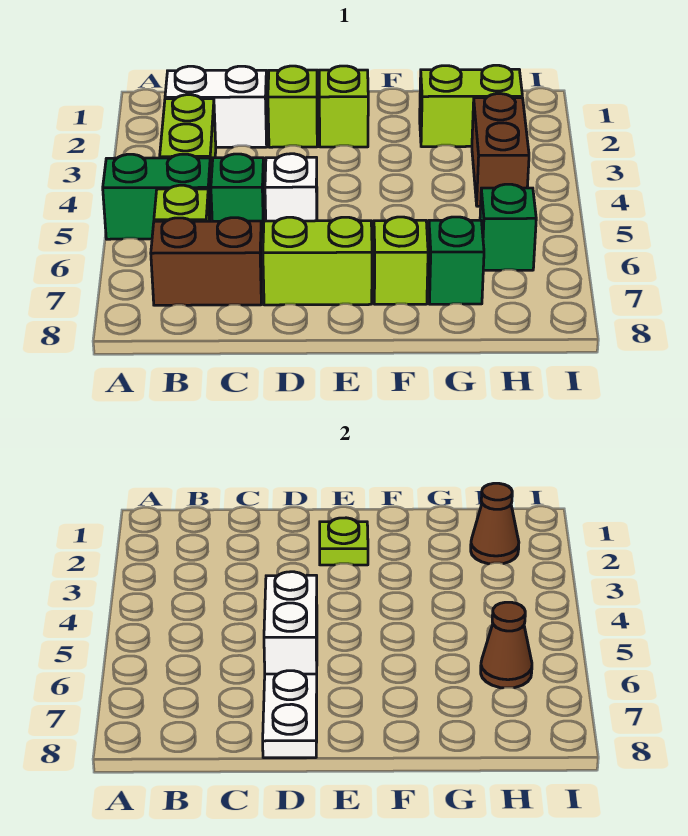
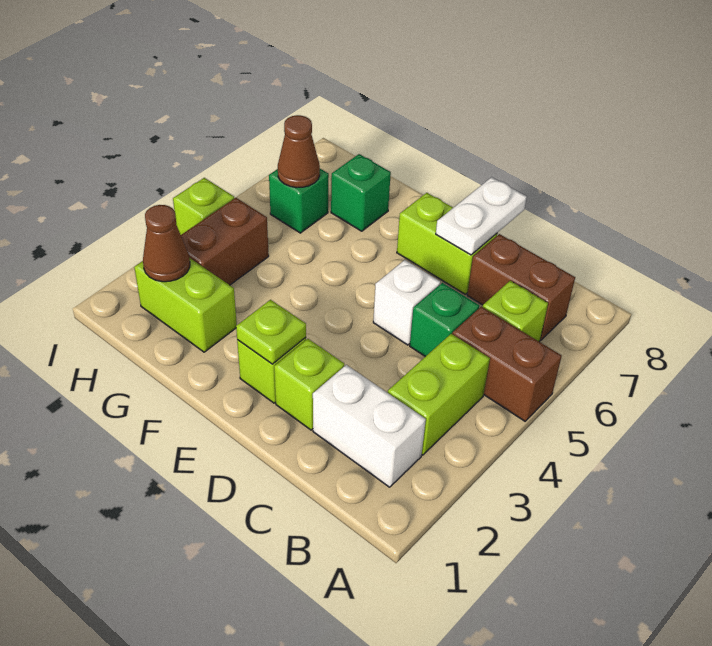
green brick A5:B5 level 1 -> brown brick A5:B5 level 1
white brick D5:D6 level 2 -> none
lime brick F7 level 1 -> lime brick I4 level 1

